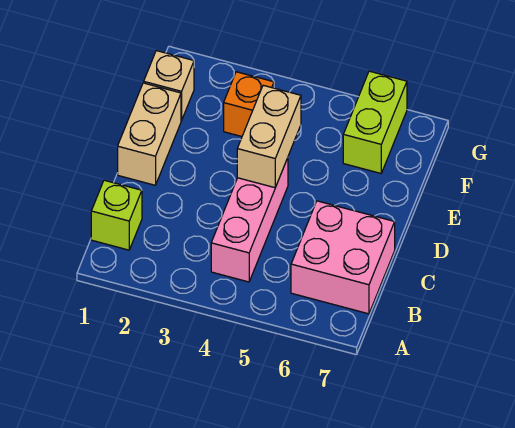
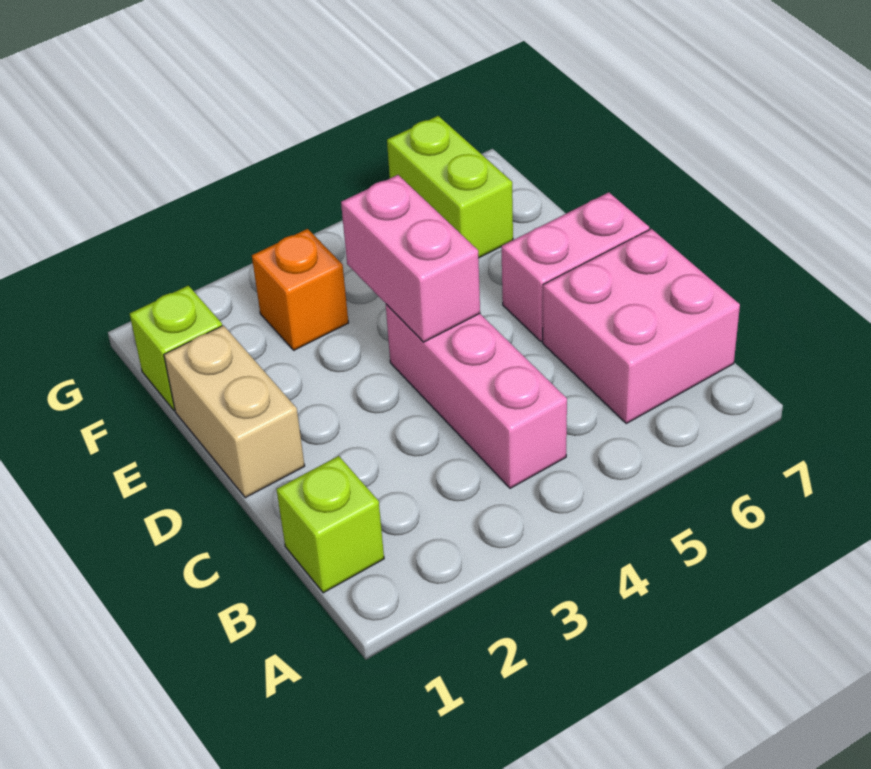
tan brick D4:E4 level 2 -> pink brick D4:E4 level 2
none -> pink brick D6:D7 level 1
tan brick F1 level 1 -> lime brick F1 level 1

